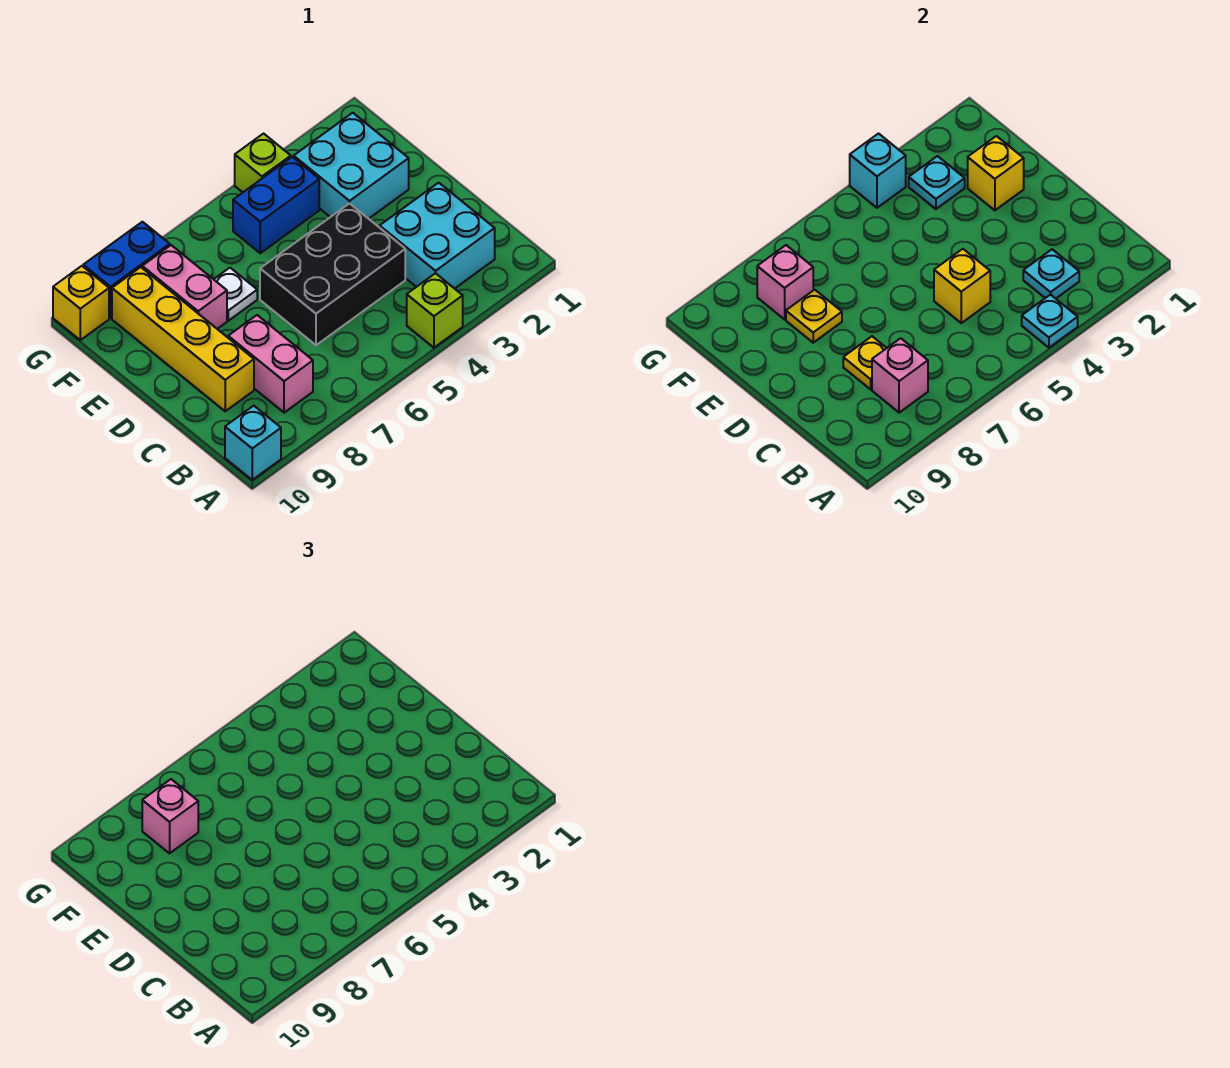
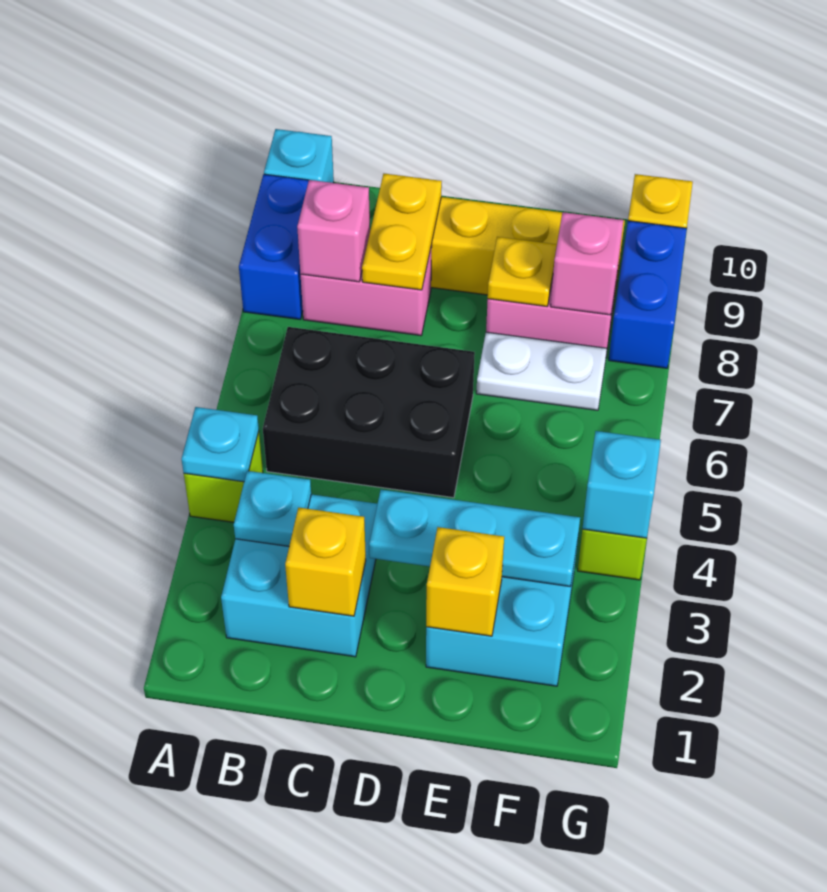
black brick C4:D6 level 1 -> black brick B5:D6 level 1
yellow brick C5 level 2 -> yellow brick C2 level 2
yellow plate C8 level 2 -> yellow plate C8:C9 level 2
white plate E7 level 1 -> white plate E7:F7 level 1
cyan plate F3 level 2 -> cyan plate D3:F3 level 2
blue brick F4:F5 level 1 -> blue brick A8:A9 level 1
pink brick F8 level 3 -> none

